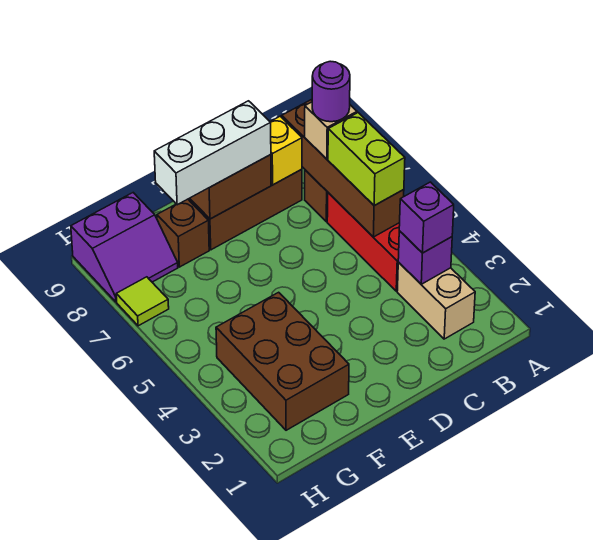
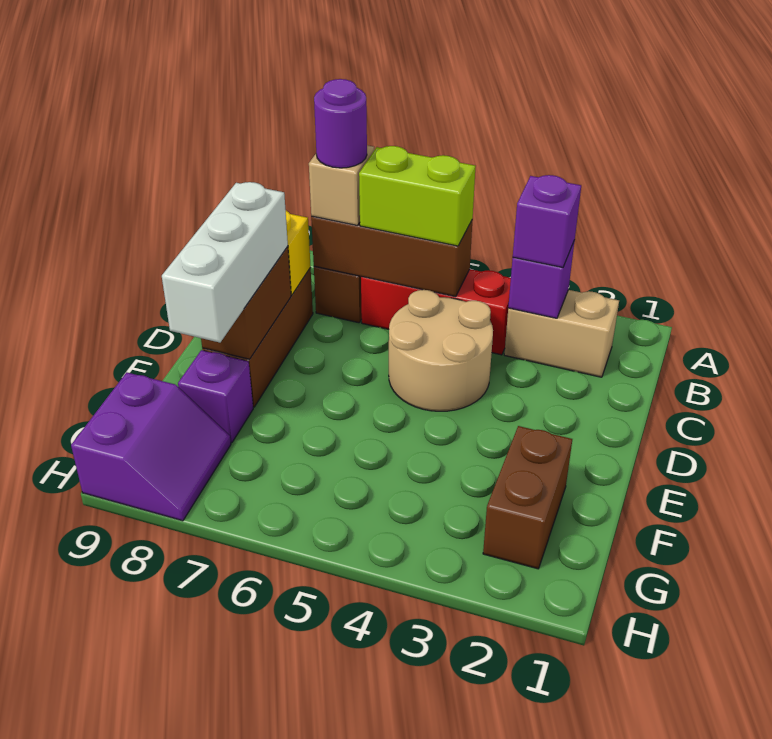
brown brick B5:B8 level 2 -> brown brick B5:B7 level 2
none -> tan round brick C4:D5 level 1
brown brick F2:G4 level 1 -> brown brick F2:G2 level 1
brown brick F8 level 1 -> purple brick F8 level 1
lime tile H7 level 1 -> none

